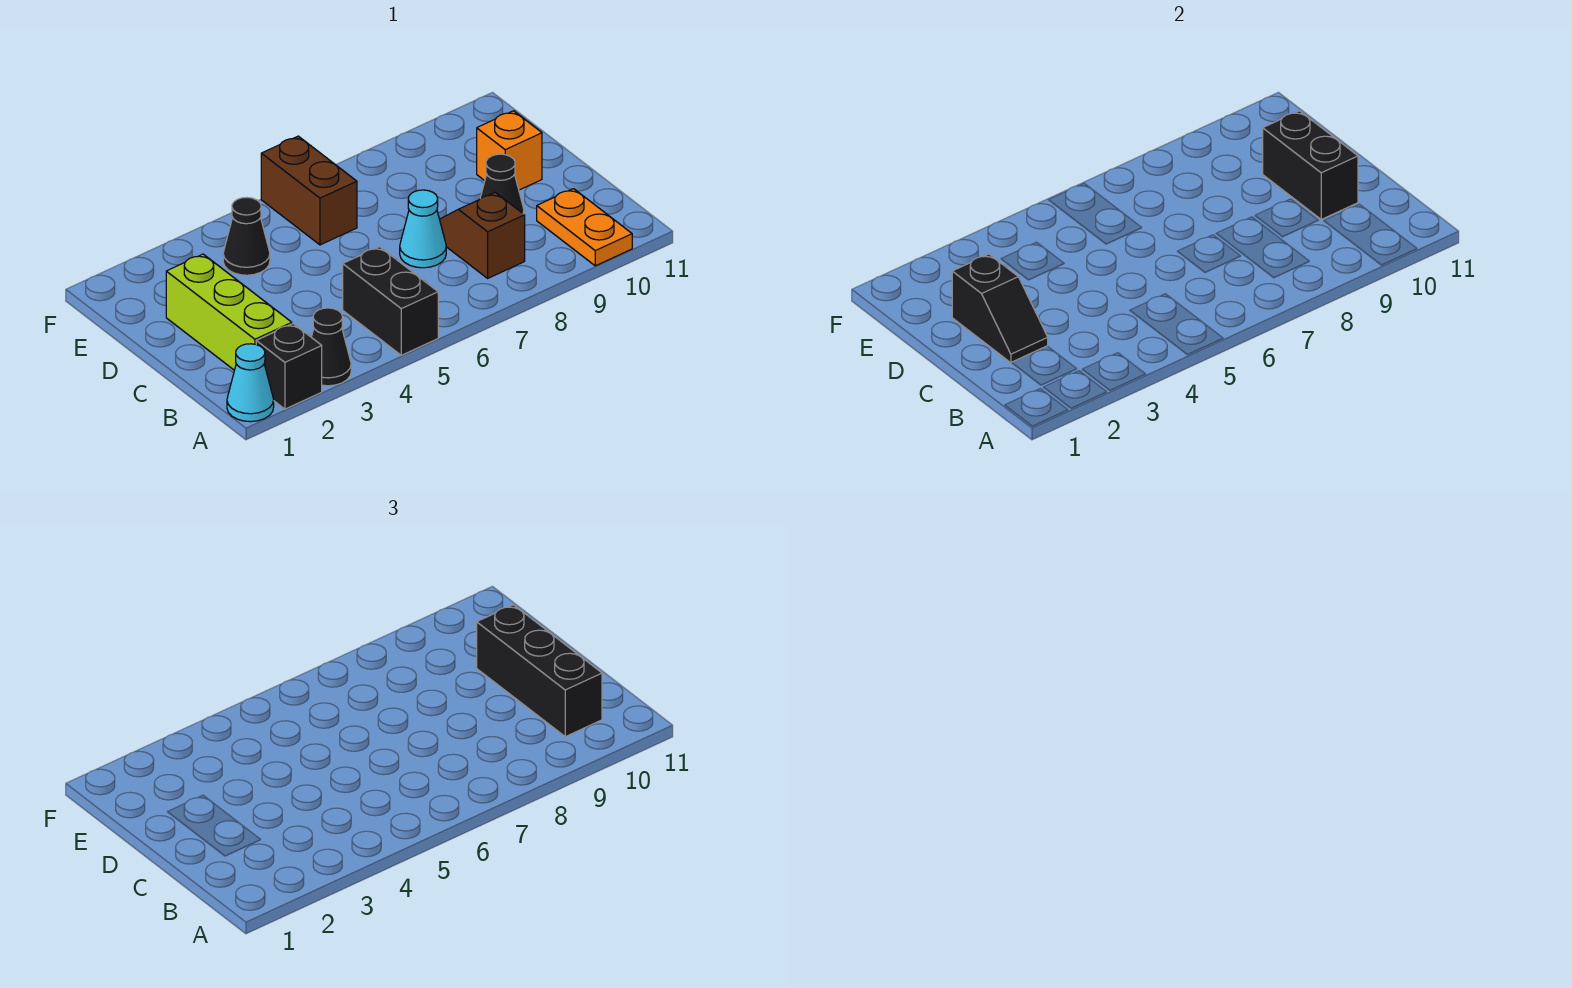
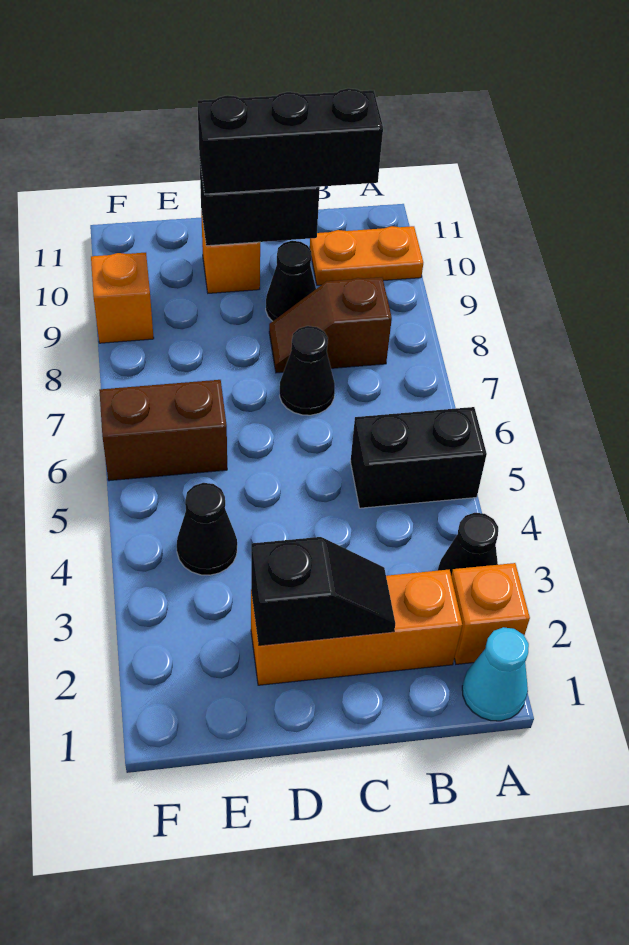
black brick A2 level 1 -> orange brick A2 level 1
lime brick B2:D2 level 1 -> orange brick B2:D2 level 1
cyan cone C7 level 1 -> black cone C7 level 1
none -> orange brick F9 level 1

